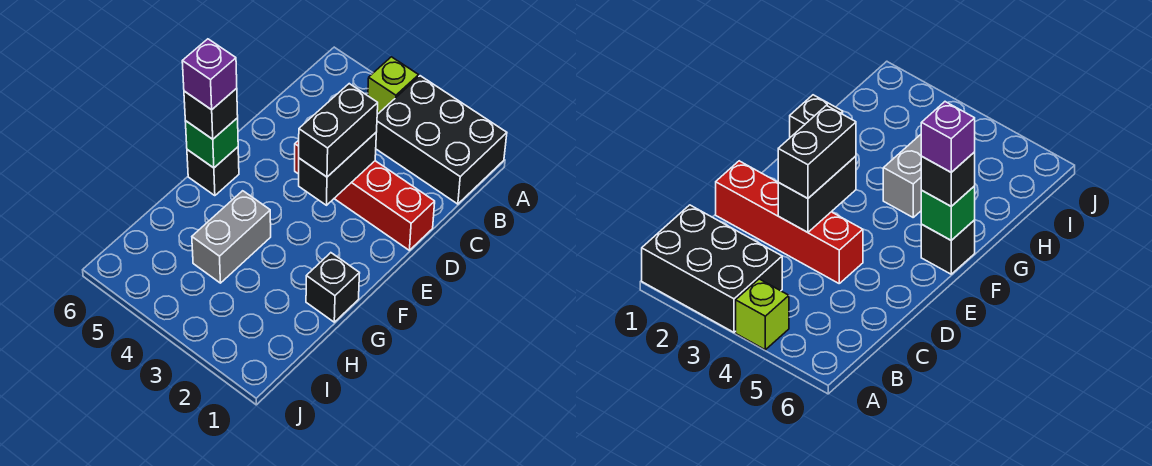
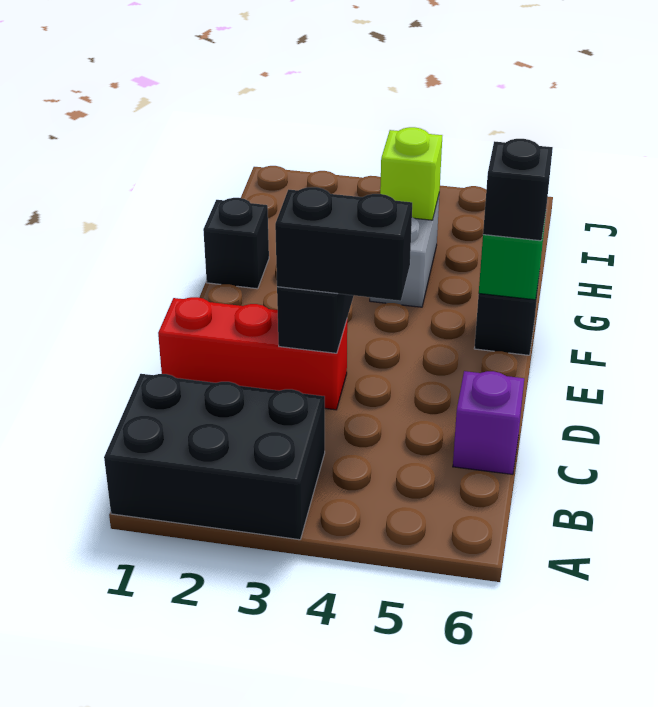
lime brick A4 level 1 -> lime brick H4 level 2
red brick D1:D4 level 1 -> red brick D1:D3 level 1
black brick D3:E3 level 3 -> black brick D3:D4 level 3
purple brick F6 level 4 -> purple brick C6 level 1

